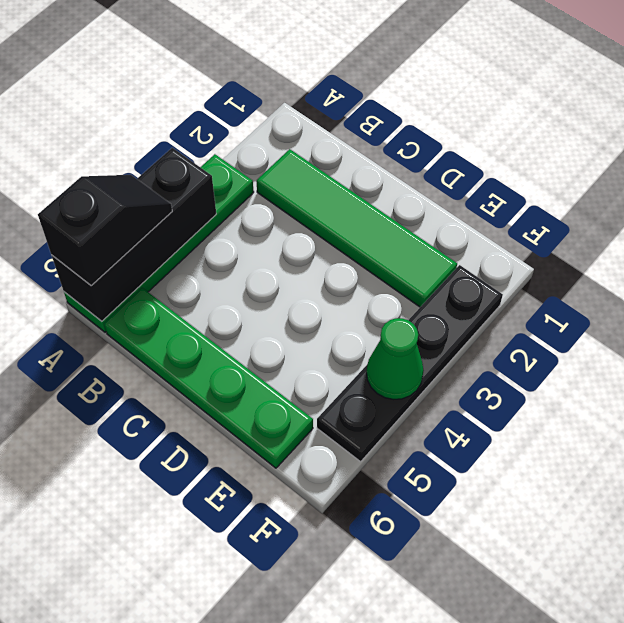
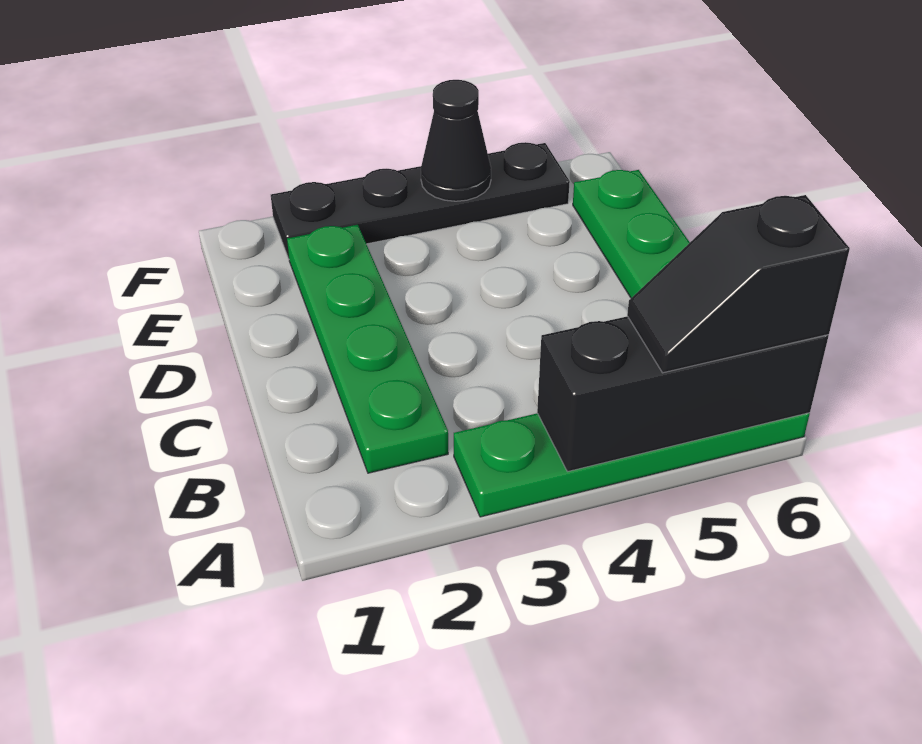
green tile B2:E2 level 1 -> green plate B2:E2 level 1
green cone F4 level 2 -> black cone F4 level 2

